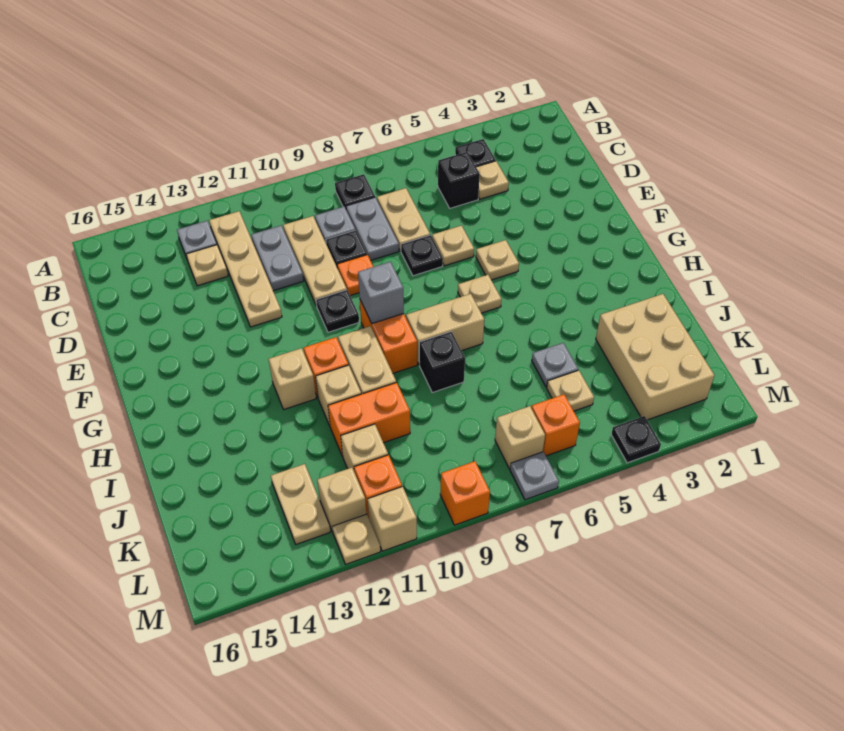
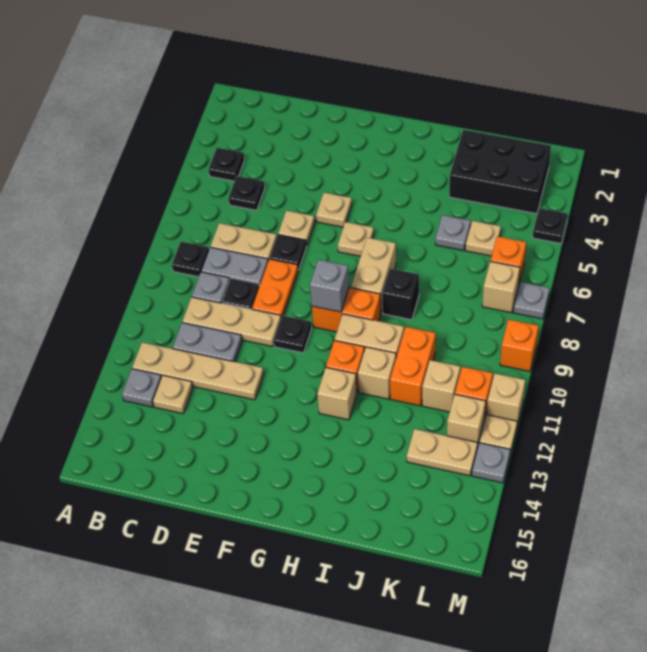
tan plate C4 level 1 -> none
black brick C5 level 1 -> black plate C5 level 1
orange plate E9 level 1 -> orange plate E8:E9 level 1
tan brick J2:L3 level 1 -> black brick J2:L3 level 1
none -> grey plate M13 level 1

